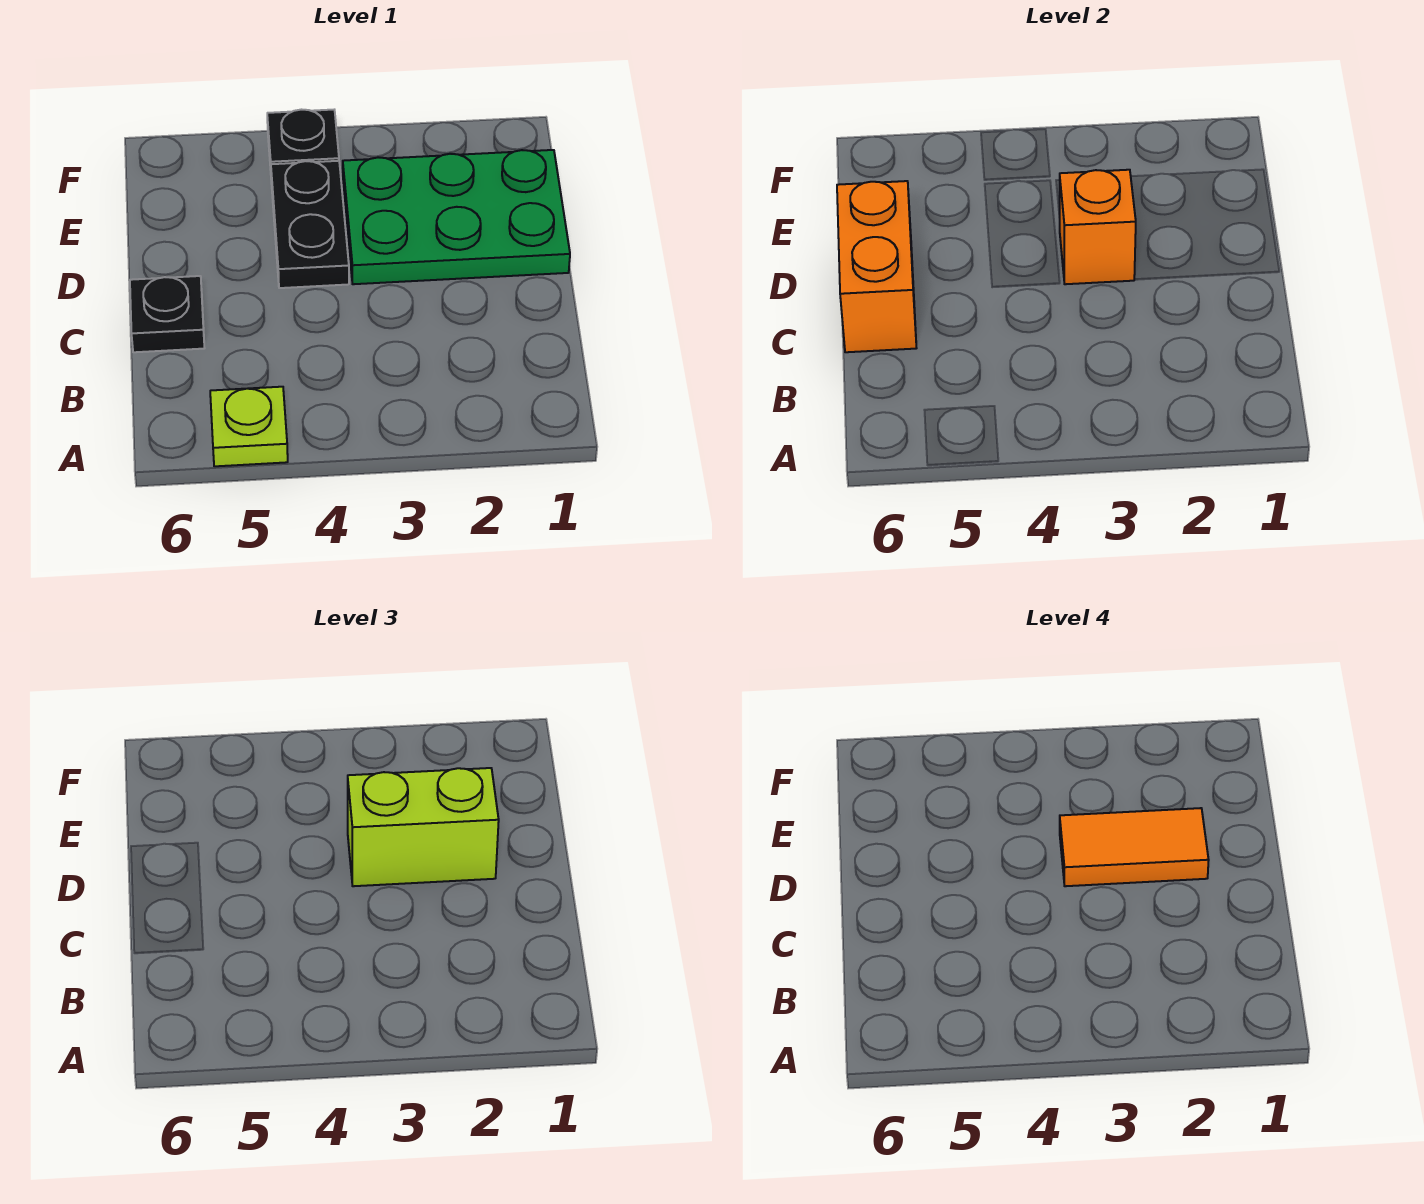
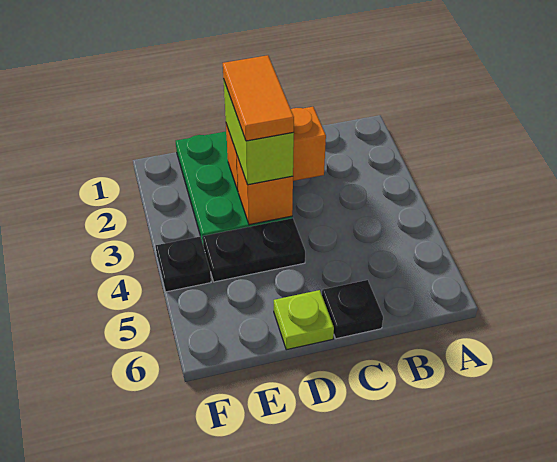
lime plate A5 level 1 -> lime plate D6 level 1
orange brick C6:D6 level 2 -> orange brick C2:D2 level 2

